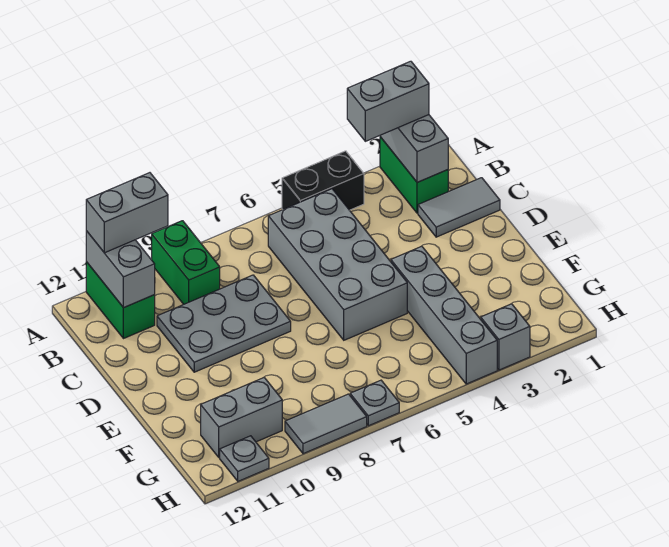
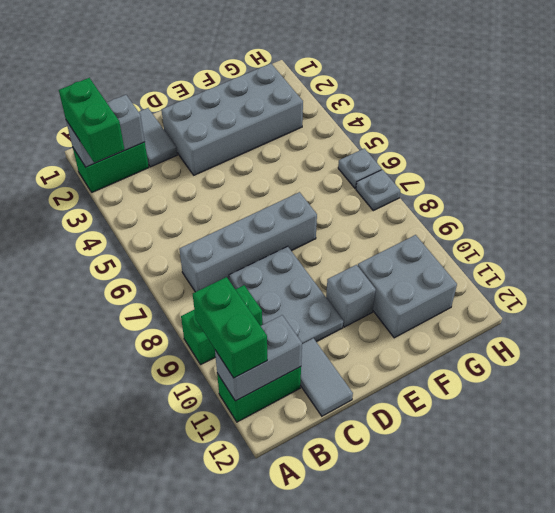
grey brick A2:A3 level 3 -> green brick A2:A3 level 3
black brick A4:A5 level 1 -> none
grey brick A10:A11 level 3 -> green brick A10:A11 level 3
grey brick B5:E6 level 1 -> grey brick D2:G3 level 1
grey brick E4:H4 level 1 -> grey brick B7:E7 level 1
grey brick G10:G11 level 1 -> grey brick F10:G11 level 1
grey brick H3 level 1 -> grey brick E10 level 1
grey tile H8:H9 level 1 -> grey tile C11:C12 level 1
grey plate H11 level 1 -> grey plate H6 level 1

